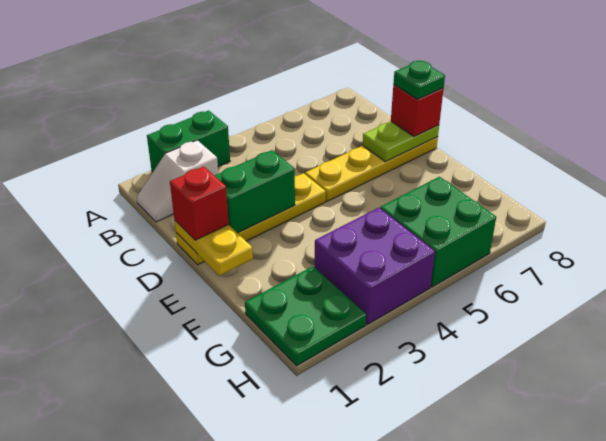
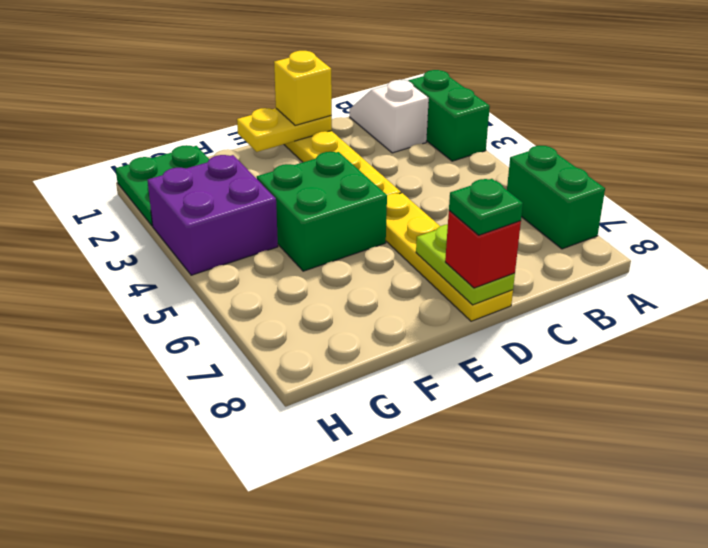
red brick D1 level 3 -> yellow brick D1 level 3
green brick D2:D3 level 2 -> green brick A6:A7 level 1
green brick G5:H6 level 1 -> green brick E4:F5 level 1

